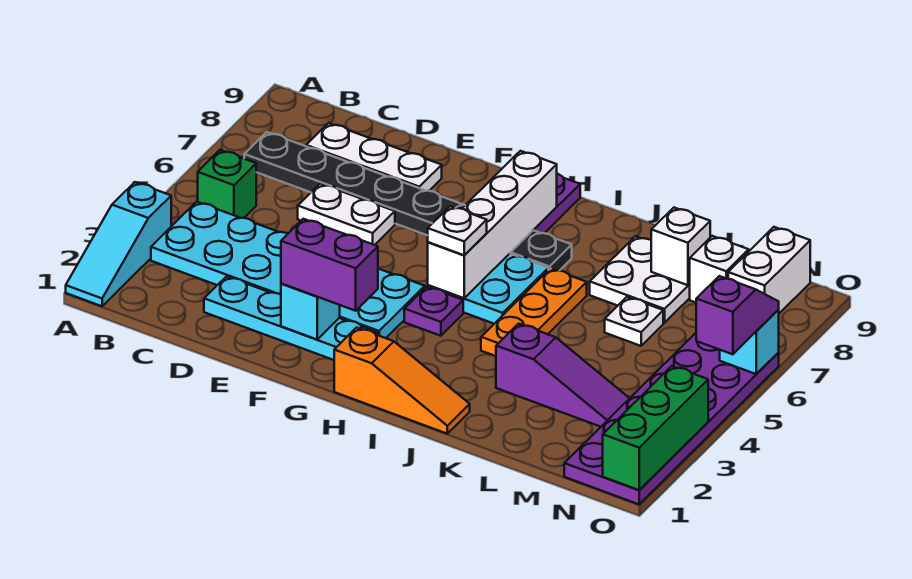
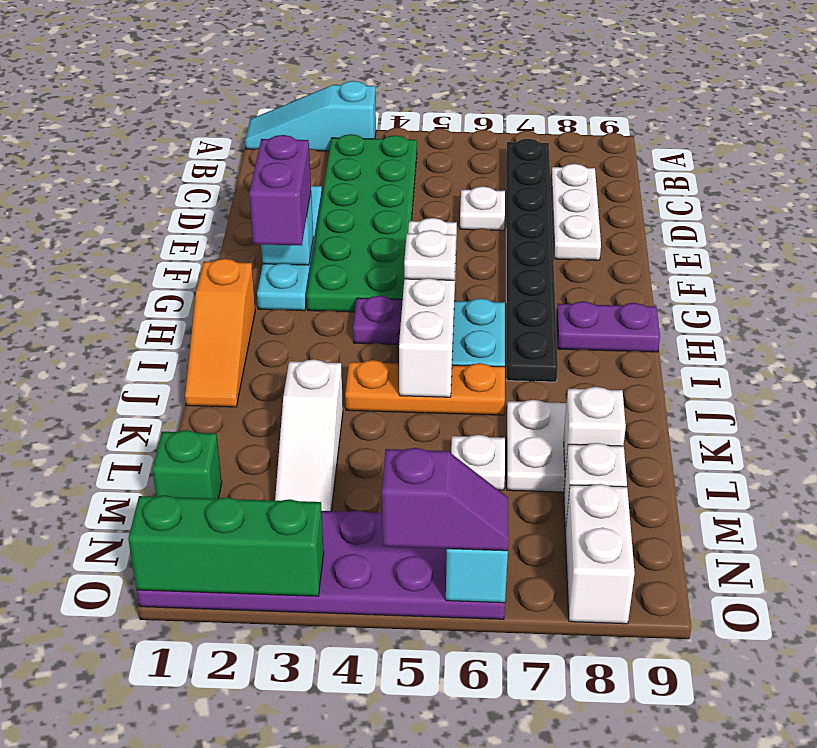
cyan plate B3:G4 level 1 -> green plate B3:G4 level 1
green brick B5 level 1 -> green brick M1 level 1
white plate D6:E6 level 1 -> white plate D6 level 1
white brick H5:H8 level 2 -> white brick G5:J5 level 2
purple slope K3:M3 level 1 top K -> white slope K3:M3 level 1 top K
white brick N8:N9 level 1 -> white brick N8:O8 level 1

